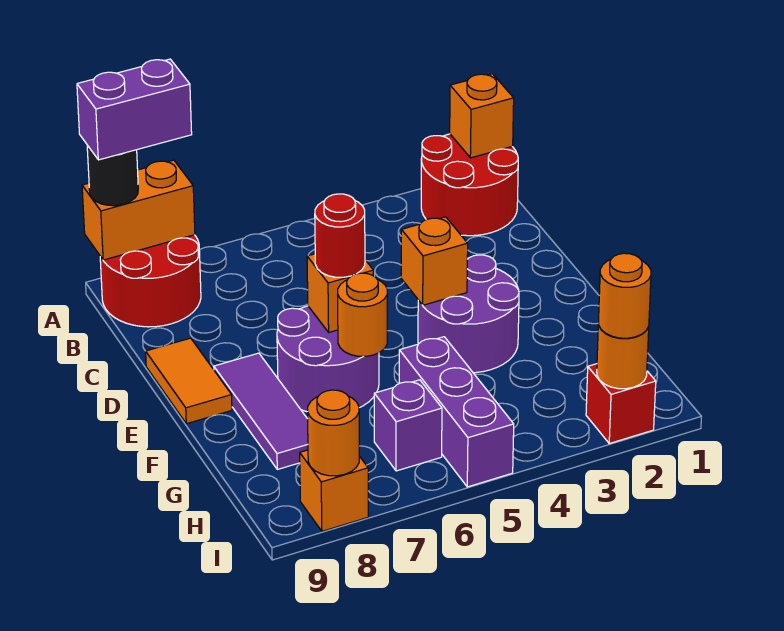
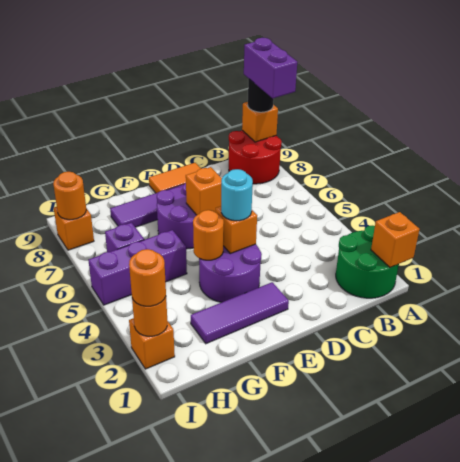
red round brick A1:B2 level 1 -> green round brick A1:B2 level 1
orange brick A8:A9 level 2 -> orange brick A9 level 2
none -> purple tile E2:G2 level 1
none -> cyan round brick E4 level 3
red round brick E6 level 3 -> none
orange round brick F6 level 2 -> orange round brick F4 level 2
red brick I2 level 1 -> orange brick I2 level 1

